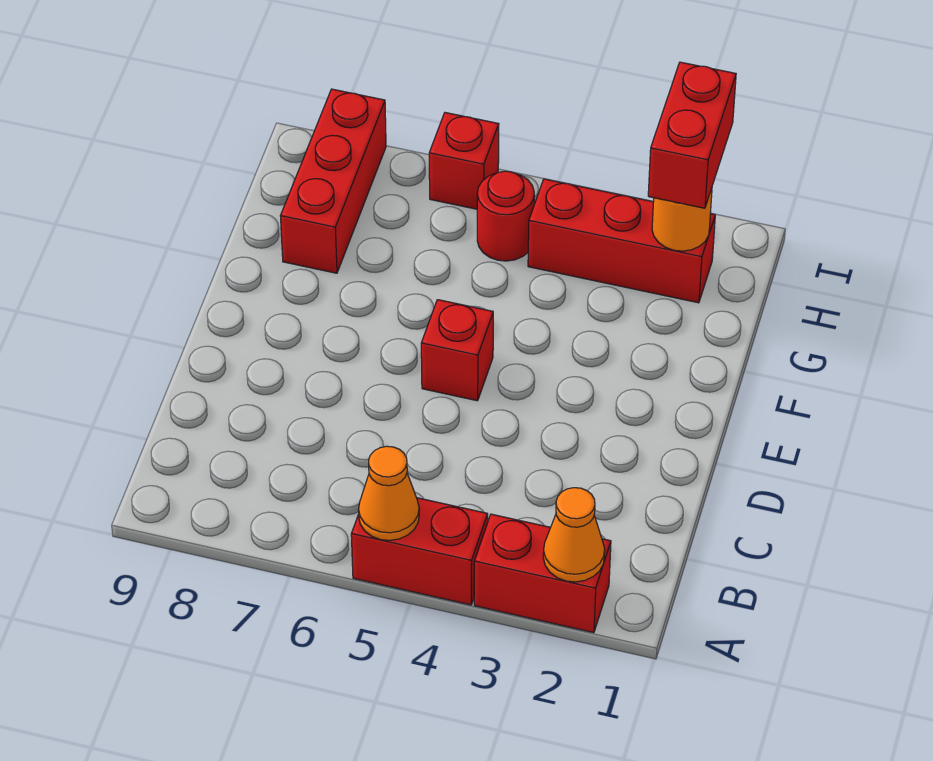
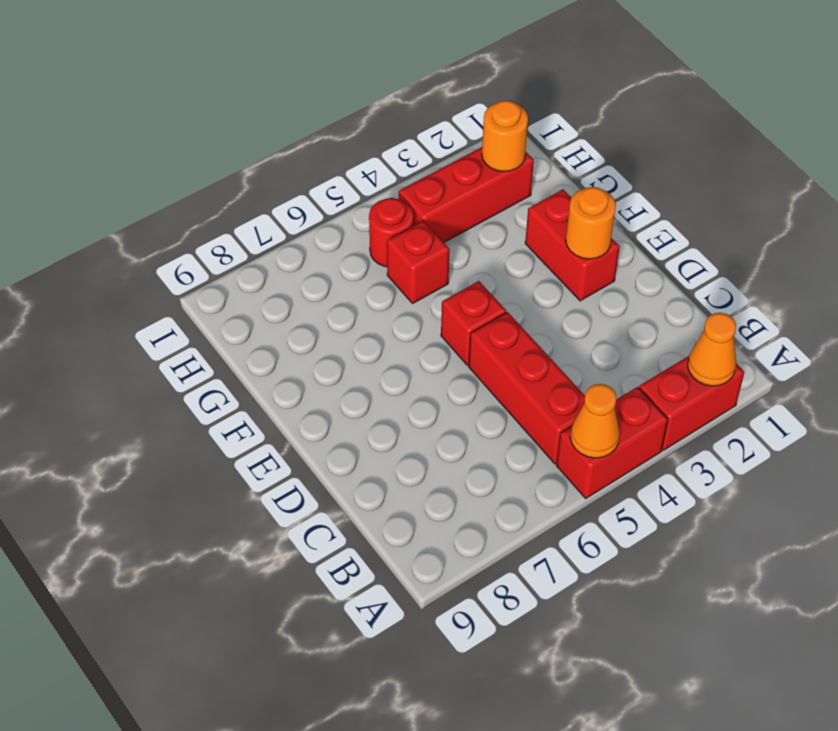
none -> orange round brick E2 level 2
red brick G8:I8 level 1 -> red brick B5:D5 level 1
red brick H2:I2 level 3 -> red brick E2:F2 level 1
red brick I6 level 1 -> red brick G5 level 1

